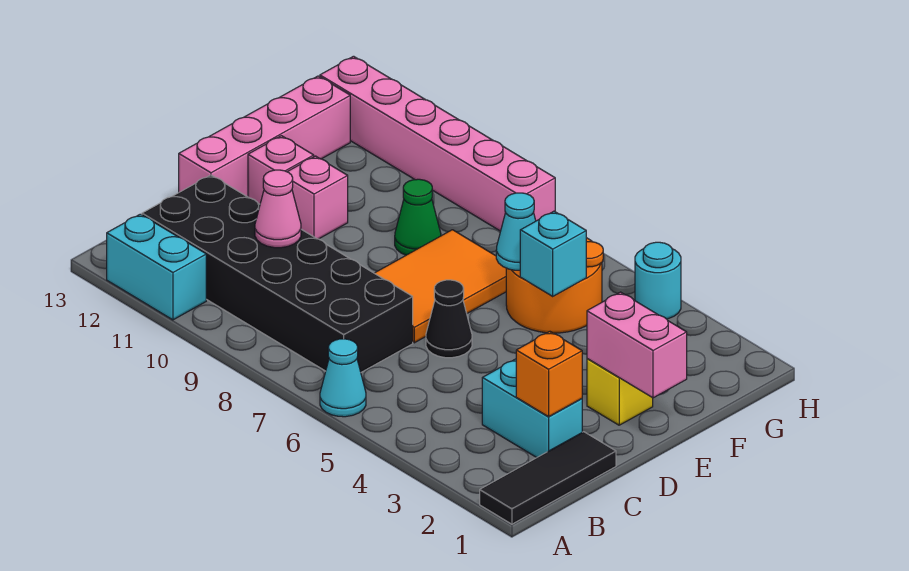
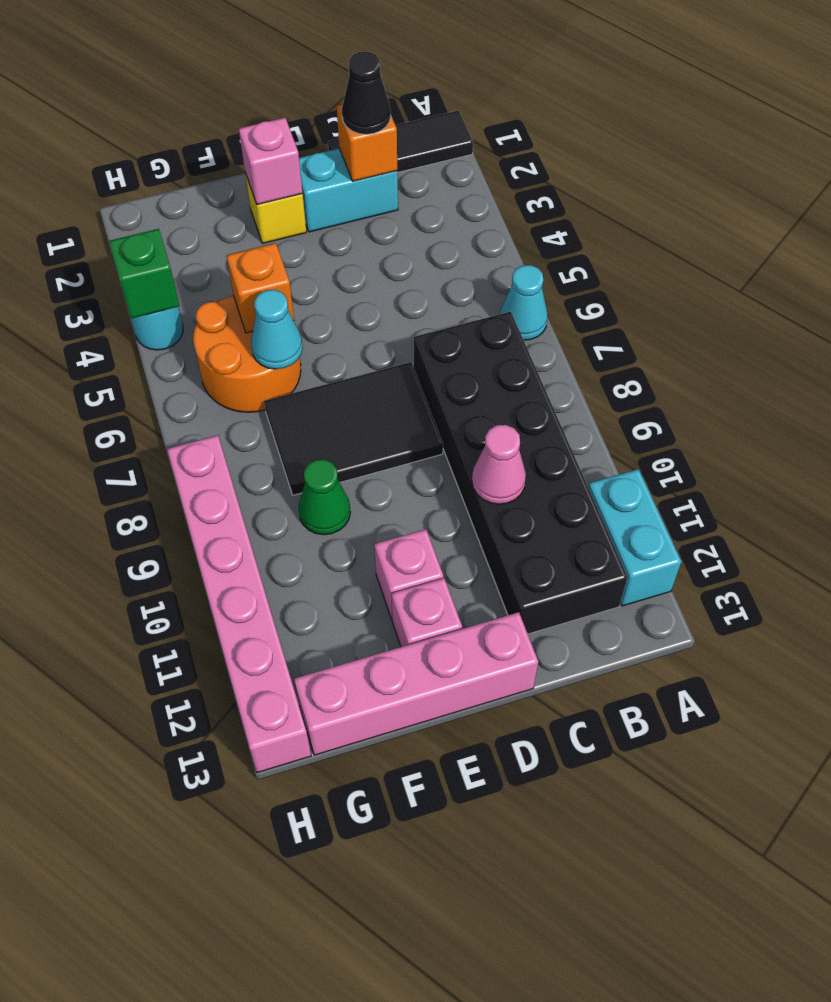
cyan brick C2:C3 level 1 -> cyan brick C2:D2 level 1
black cone D6 level 1 -> black cone C2 level 3
orange tile D7:F8 level 1 -> black tile D7:F8 level 1
pink brick E1:E2 level 2 -> pink brick E2 level 2
cyan brick F5 level 2 -> orange brick F5 level 2
none -> green brick H4 level 2

